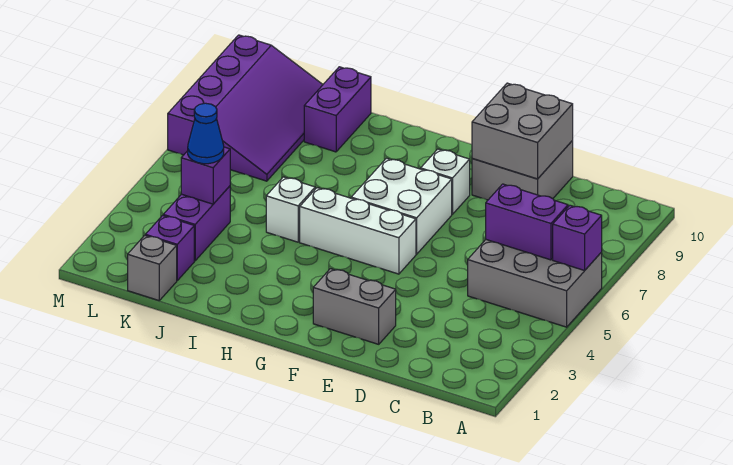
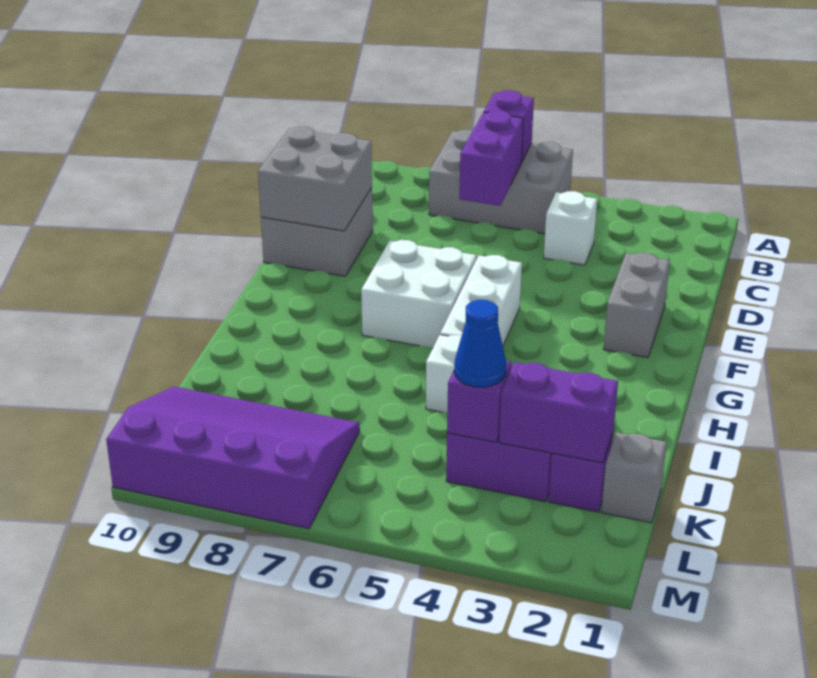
grey brick A5:C6 level 1 -> grey brick A5:B7 level 1
white brick F8 level 1 -> white brick C4 level 1
purple brick J9:J10 level 1 -> purple brick K2:K3 level 2

